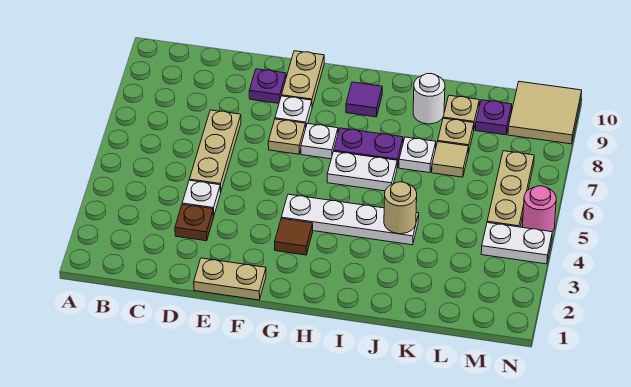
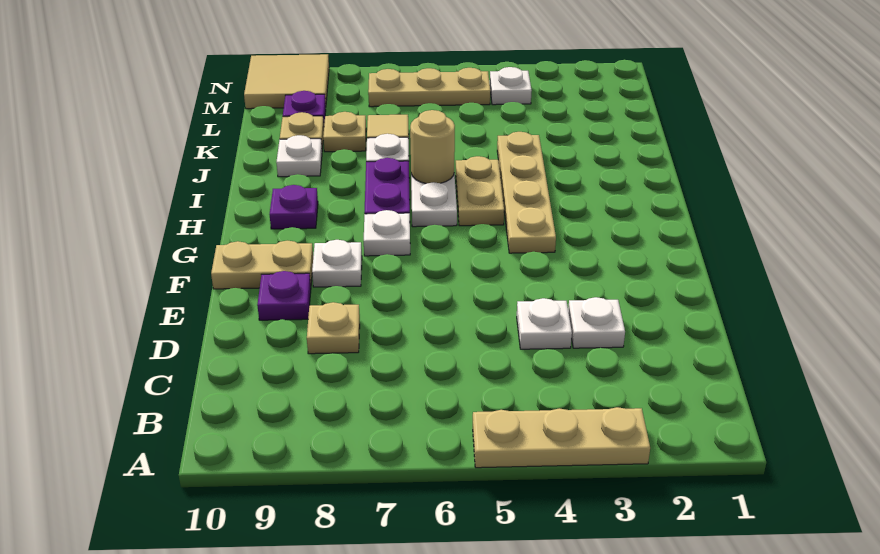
brown plate D3 level 1 -> white plate D3 level 1
tan plate D5:D7 level 1 -> tan plate A3:A5 level 1
tan plate E1:F1 level 1 -> tan plate H5:I5 level 1
tan plate F7 level 1 -> tan plate D8 level 1
brown tile G3 level 1 -> none
white plate G4:J4 level 1 -> tan plate G4:J4 level 1
purple tile H9 level 1 -> purple plate H9 level 1
tan round brick J4 level 2 -> tan round brick I6 level 2
white round brick J9 level 1 -> white plate J9 level 1
white plate M4:N4 level 1 -> white plate M4 level 1
pink round brick N5 level 1 -> none

